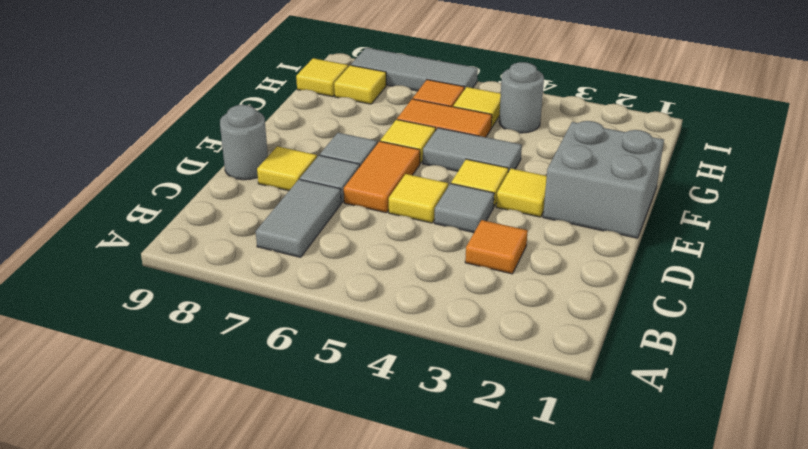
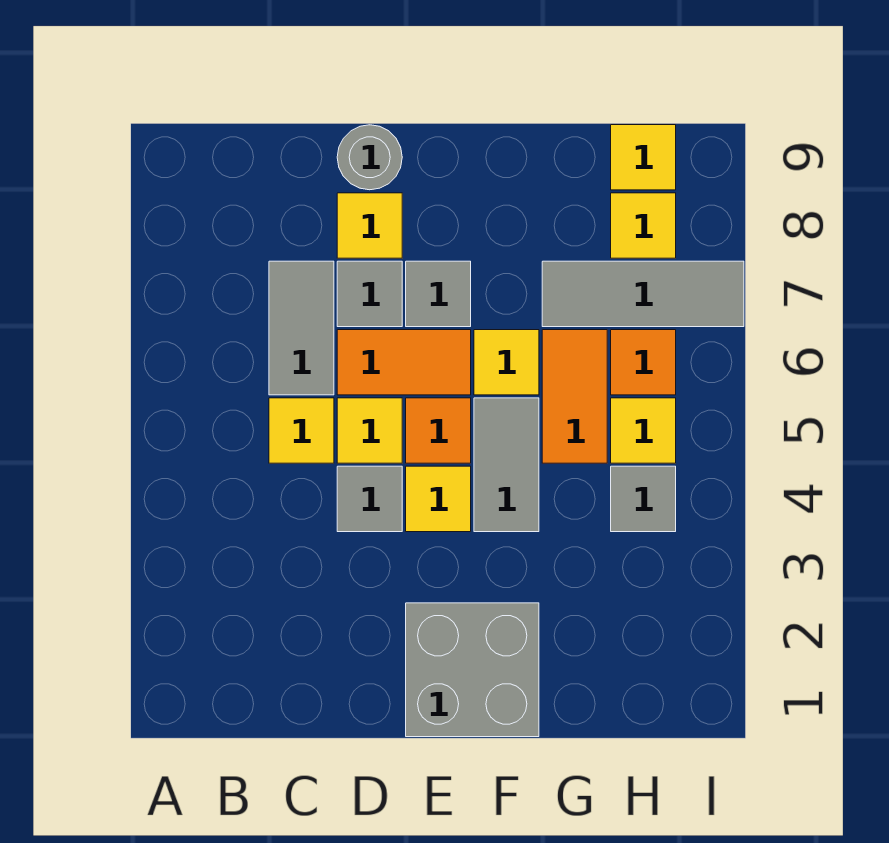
grey tile B7:C7 level 1 -> grey tile C6:C7 level 1
orange tile C3 level 1 -> orange tile E5 level 1
yellow tile E3 level 1 -> yellow tile C5 level 1
grey round brick H4 level 1 -> grey tile H4 level 1
grey tile I6:I8 level 1 -> grey tile G7:I7 level 1

